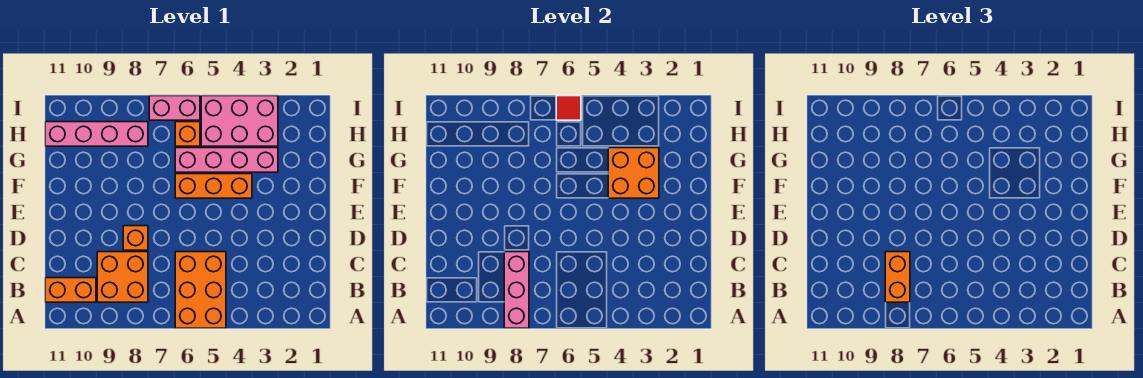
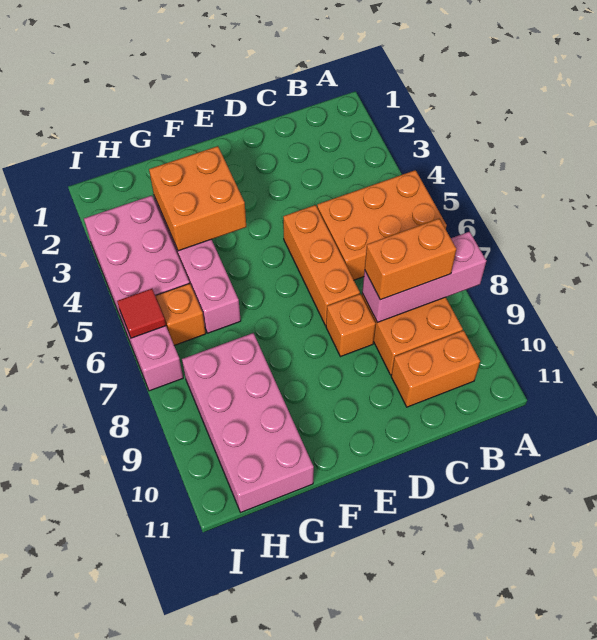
orange brick B10:B11 level 1 -> orange brick B10:C10 level 1
orange brick F4:F6 level 1 -> orange brick D5:D7 level 1
pink brick H8:H11 level 1 -> pink brick G8:H11 level 1

